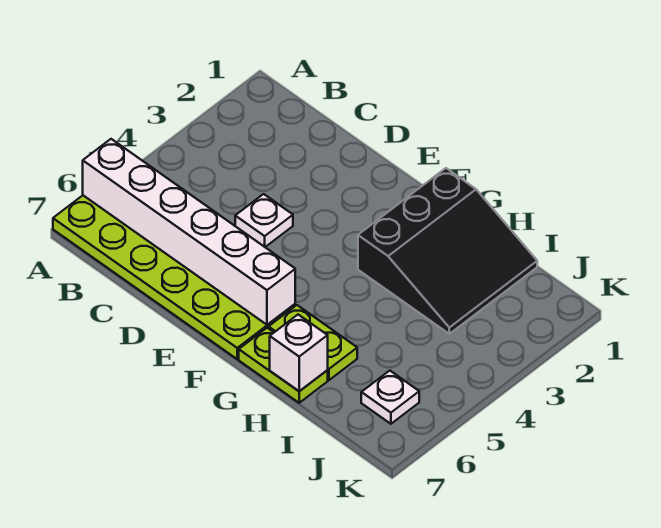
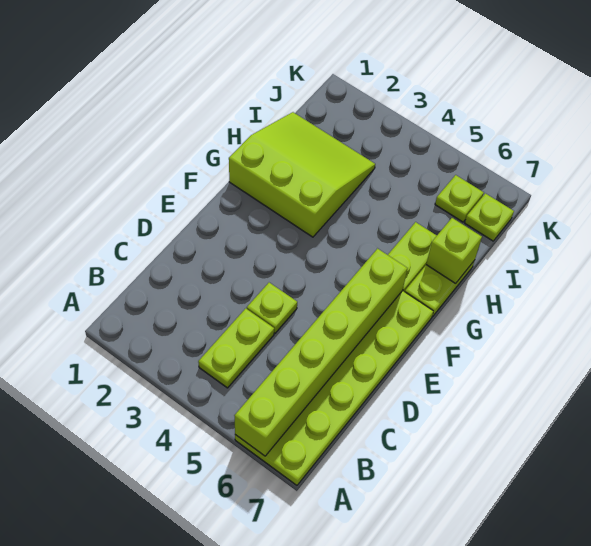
white brick A6:F6 level 2 -> lime brick A6:F6 level 2
none -> lime plate B4:C4 level 1
white plate D4 level 1 -> lime plate D4 level 1
black slope G1:I3 level 1 top G -> lime slope G1:I3 level 1 top G
white brick H7 level 2 -> lime brick H7 level 2
white plate J6 level 1 -> lime plate J6 level 1
none -> lime plate J7 level 1

